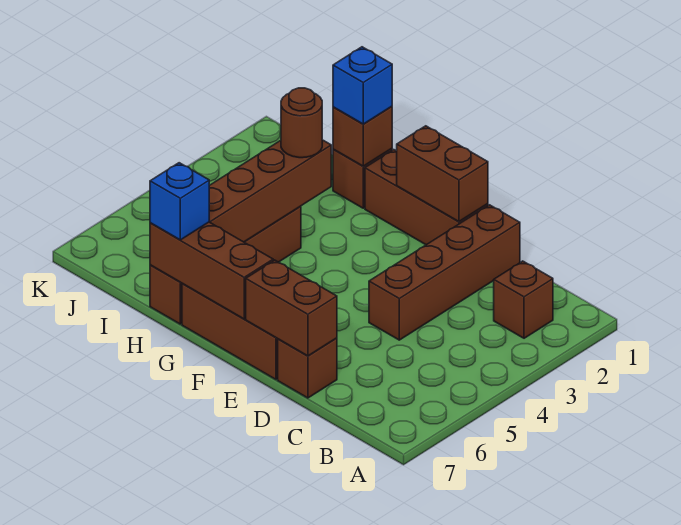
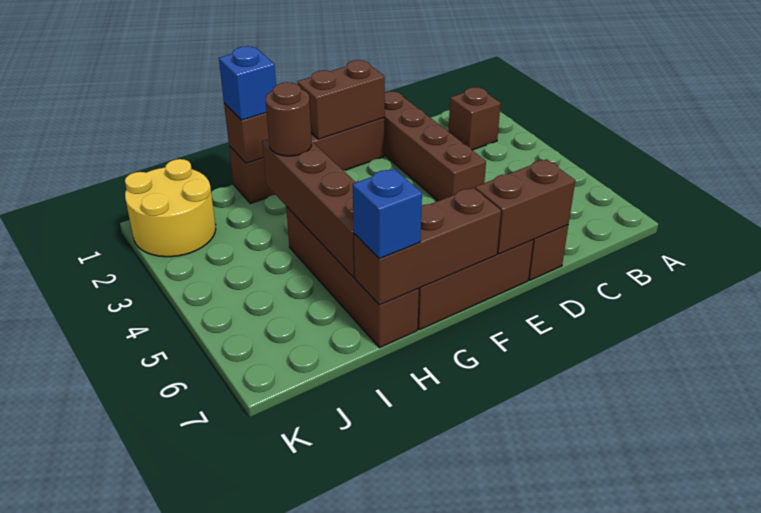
none -> yellow round brick J1:K2 level 1

